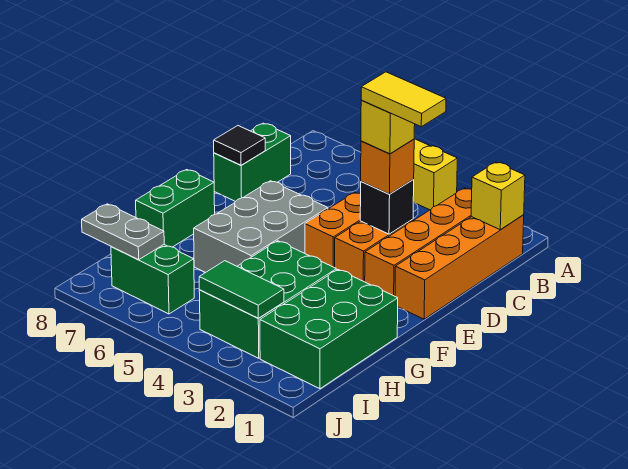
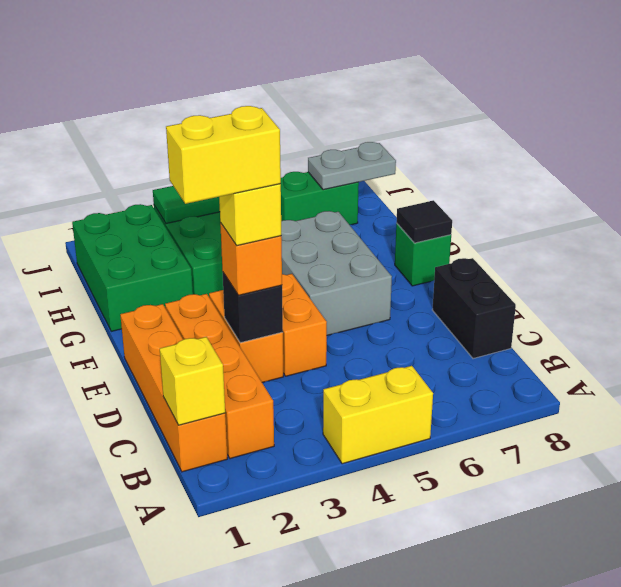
green brick C8:D8 level 1 -> black brick C8:D8 level 1
yellow tile D2:D3 level 5 -> yellow brick D2:D3 level 5
black tile D8 level 2 -> black tile F8 level 2
green brick F8:G8 level 1 -> green brick F8 level 1

